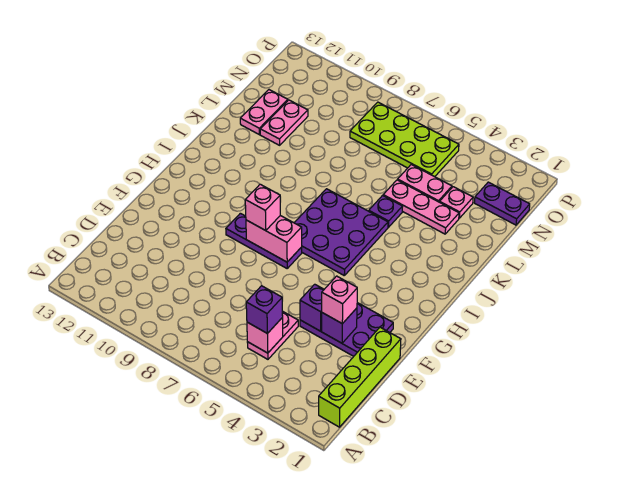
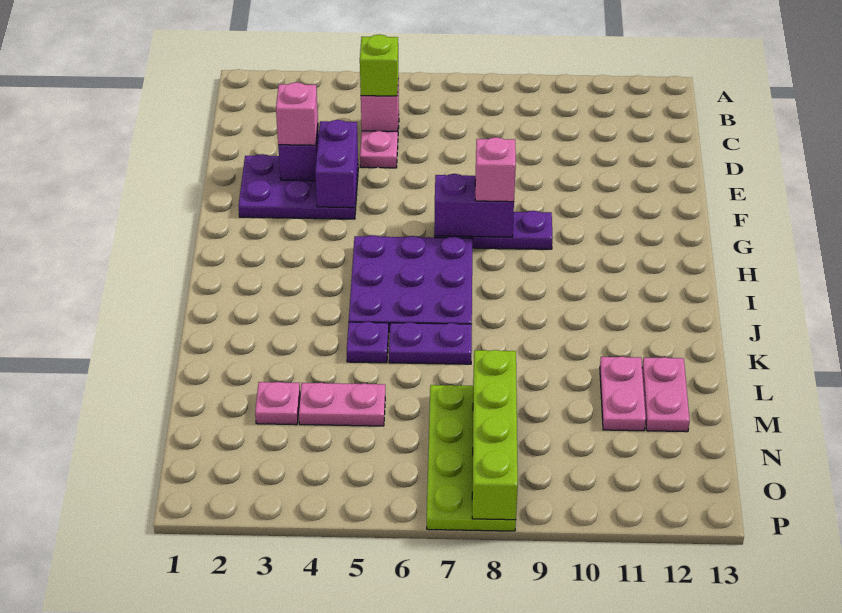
lime brick B1:E1 level 1 -> lime brick M8:P8 level 2
purple brick C5 level 3 -> lime brick C5 level 3
purple brick E4 level 2 -> purple brick E4:F4 level 2
pink brick G7:G8 level 2 -> purple brick G7:G8 level 2
pink plate L3:L5 level 1 -> none
purple plate N1:N2 level 1 -> purple plate K6:K7 level 1
lime plate N5:O8 level 1 -> lime plate M7:P8 level 1

